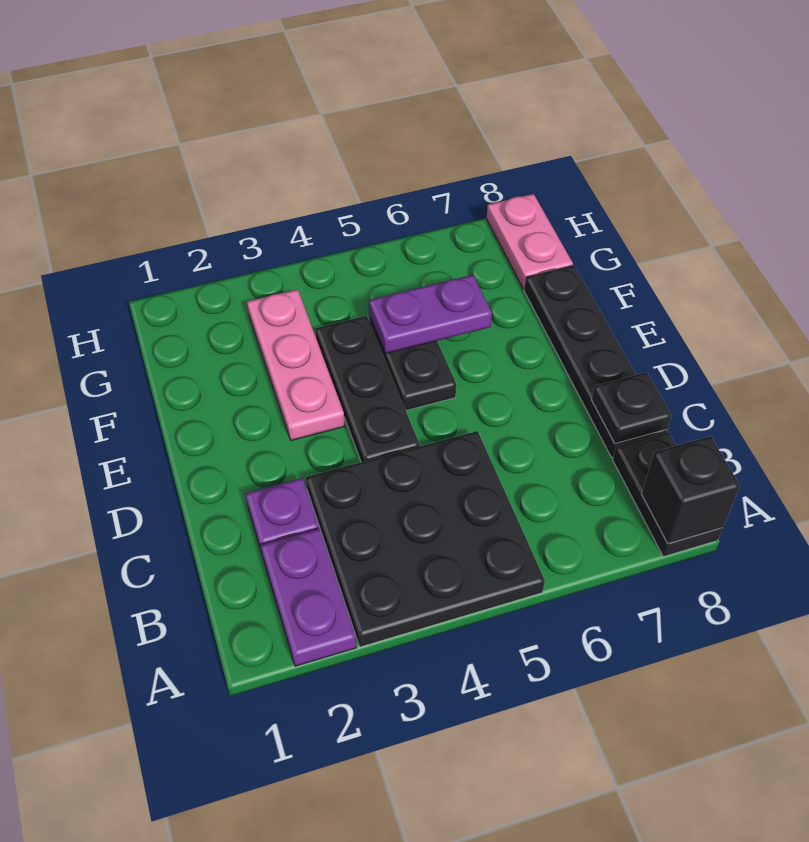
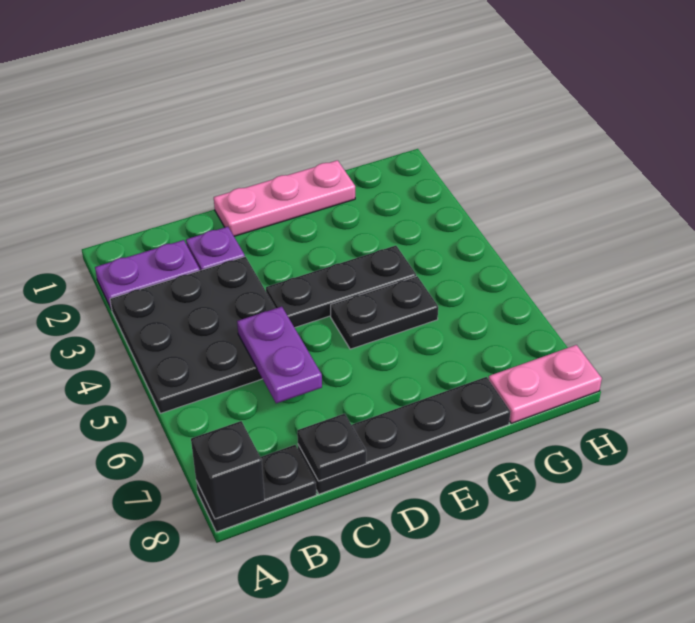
pink plate E3:G3 level 1 -> pink plate D1:F1 level 1
purple plate F5:F6 level 2 -> purple plate C5:C6 level 2

